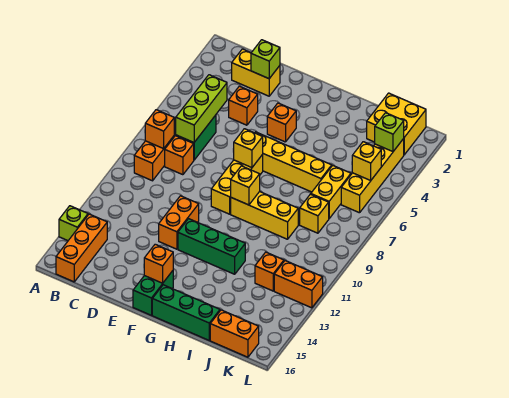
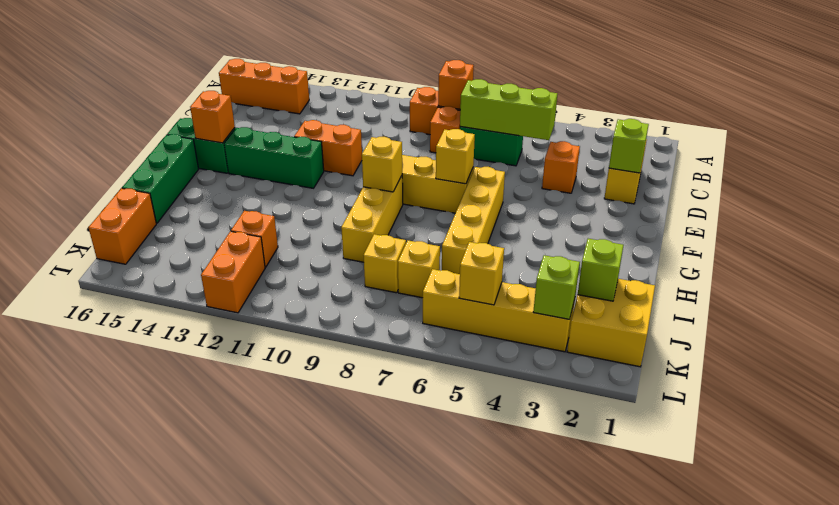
lime brick A14 level 1 -> lime brick J2 level 2
orange brick F4 level 1 -> none
green brick F12:H12 level 1 -> green brick F12:F14 level 1
yellow brick J6:J7 level 1 -> yellow brick J7 level 1

